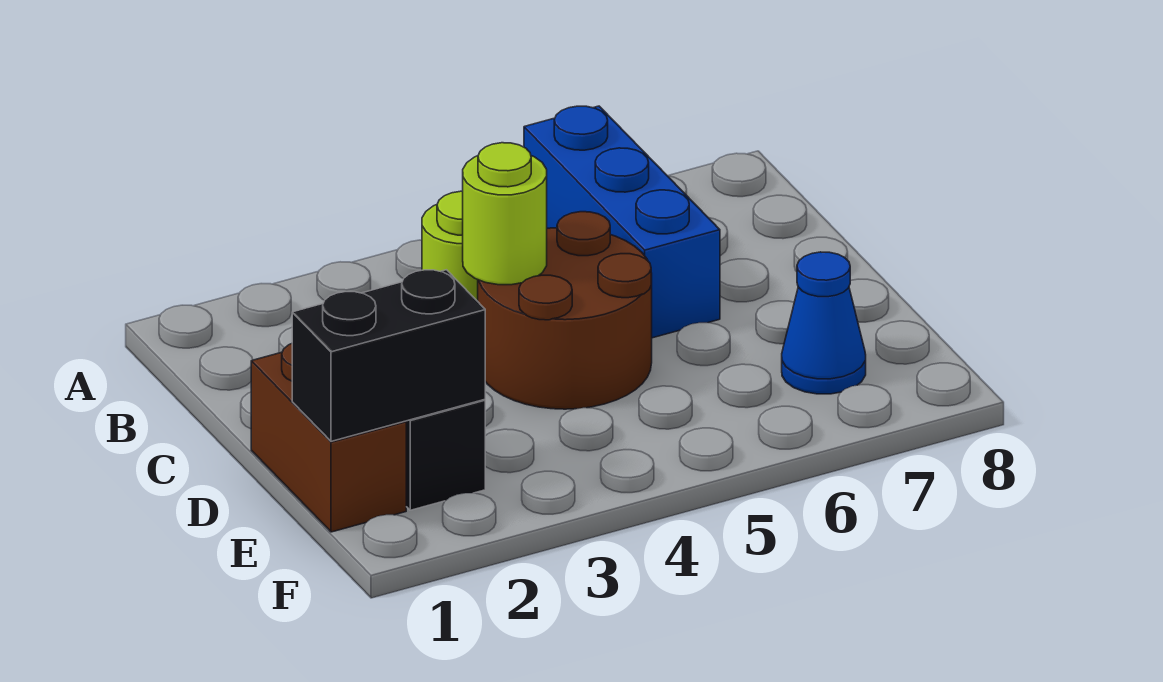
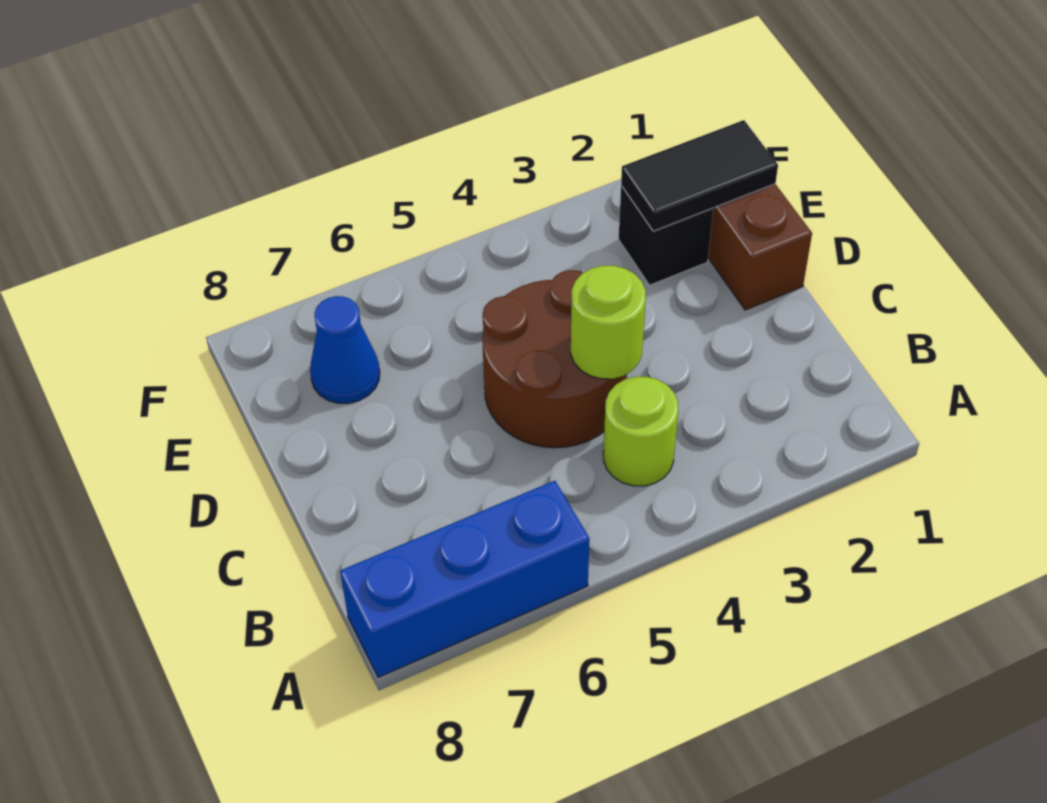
blue brick A6:C6 level 1 -> blue brick A6:A8 level 1
black brick E1:E2 level 2 -> black tile E1:E2 level 2

